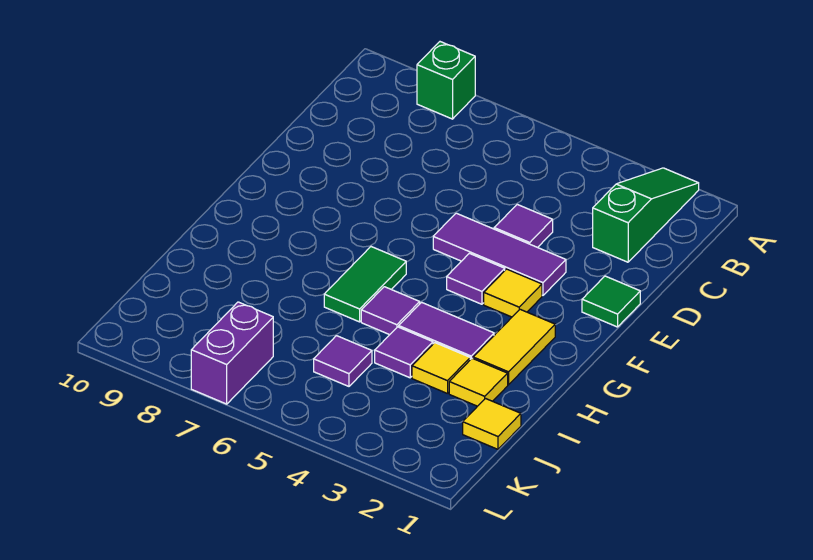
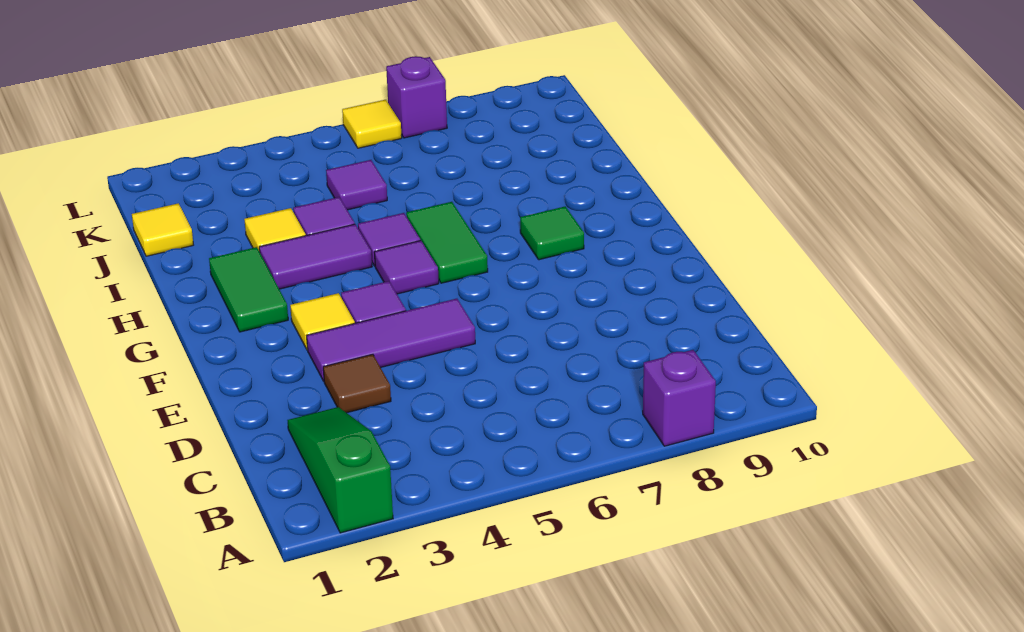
green slope A2:C2 level 1 top C -> green slope A2:C2 level 1 top A
green brick A8 level 1 -> purple brick A8 level 1
none -> brown tile D3 level 1
purple tile D4 level 1 -> purple tile G5 level 1
green tile E1 level 1 -> green tile G8 level 1
yellow tile G2:H2 level 1 -> green tile G2:H2 level 1
yellow tile I2 level 1 -> yellow tile L6 level 1
purple brick K7:L7 level 1 -> purple brick L7 level 1

